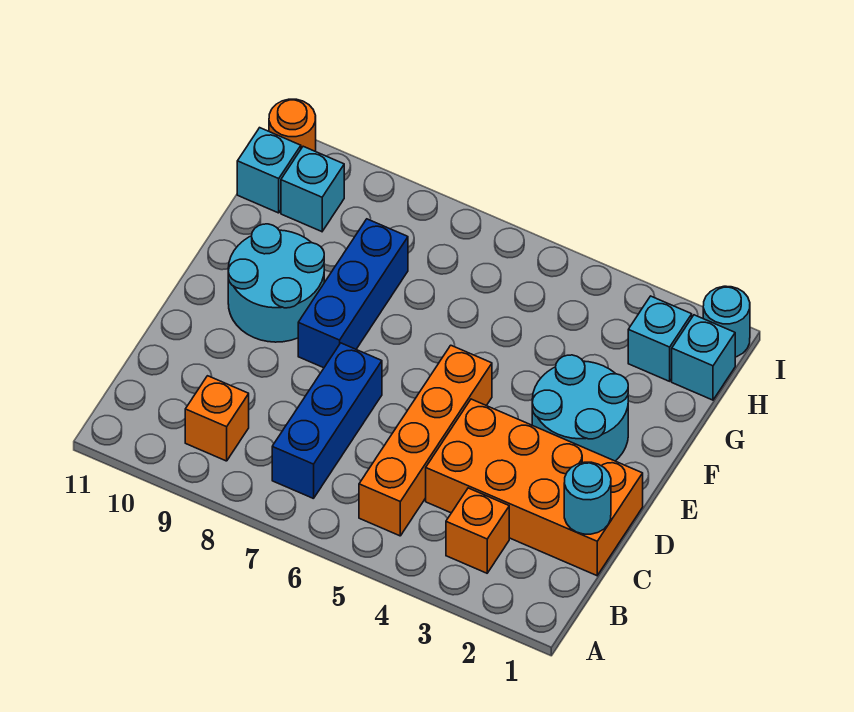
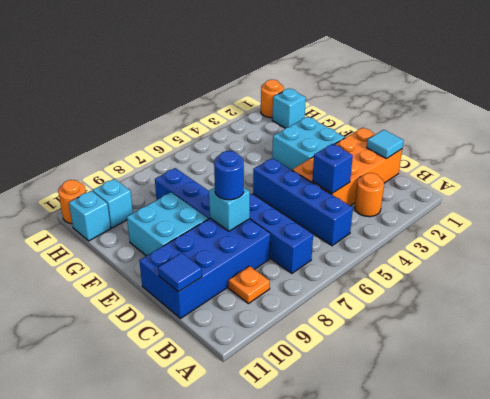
orange brick B3 level 1 -> orange round brick B3 level 1
orange brick B5:E5 level 1 -> blue brick B5:E5 level 1
orange brick B9 level 1 -> orange plate B9 level 1
cyan round brick C1 level 2 -> cyan tile C1 level 2
none -> blue brick C4 level 2
none -> blue brick C8:D11 level 1
none -> blue tile C11 level 2
none -> blue round brick D8 level 3
cyan round brick E2:F3 level 1 -> cyan brick E2:F3 level 1
cyan round brick E9:F10 level 1 -> cyan brick E9:F10 level 1
cyan brick H2 level 1 -> cyan brick D8 level 2
cyan round brick I1 level 1 -> orange round brick I1 level 1

